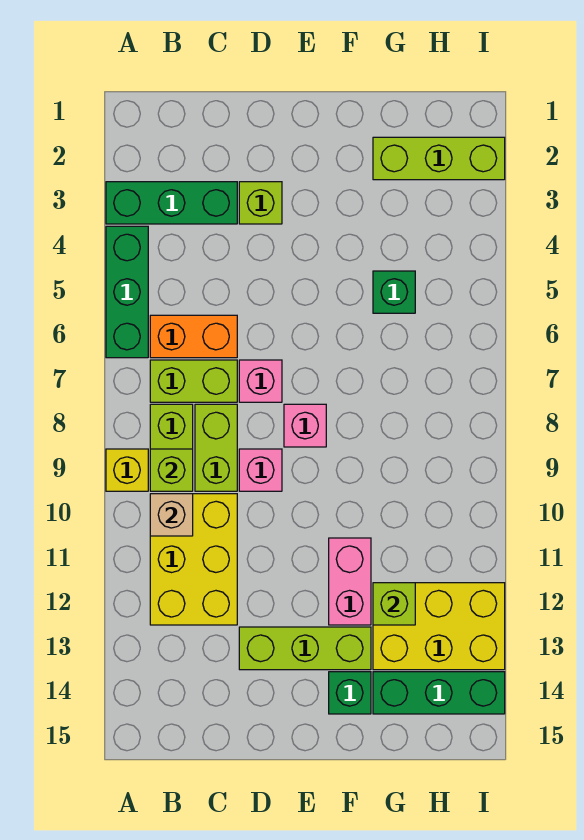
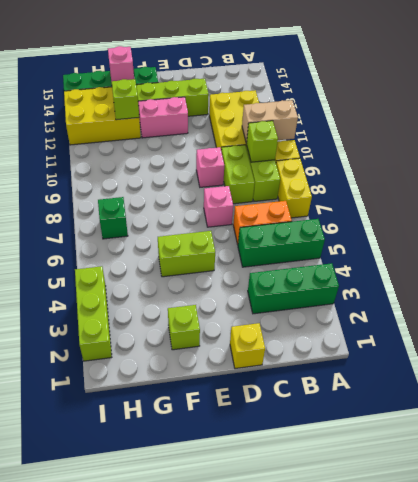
green brick A4:A6 level 1 -> green brick A5:C5 level 1
none -> yellow brick A7:A8 level 1
lime brick B7:C7 level 1 -> lime brick E5:F5 level 1
tan brick B10 level 2 -> tan brick A10:B10 level 2
none -> yellow brick D1 level 1
lime brick D3 level 1 -> lime brick F2 level 1
pink brick E8 level 1 -> pink brick G14 level 2
pink brick F11:F12 level 1 -> pink brick E12:F12 level 1
lime brick G2:I2 level 1 -> lime brick I2:I4 level 1
green brick G5 level 1 -> green brick H7 level 1

